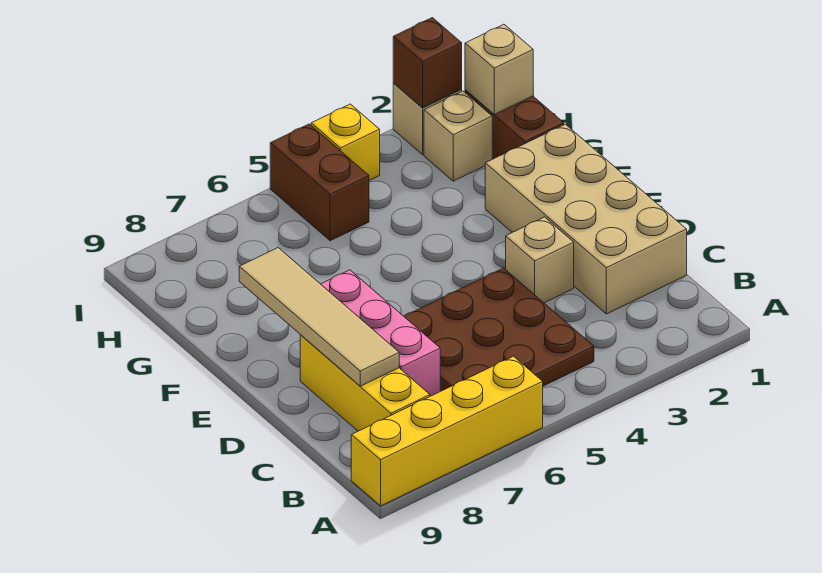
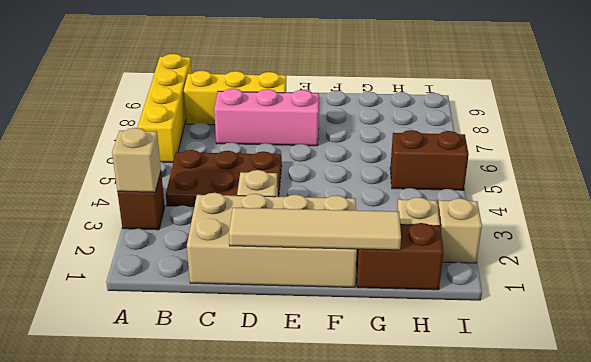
brown plate B4:D6 level 1 -> brown plate B4:D5 level 1
tan tile C8:F8 level 2 -> tan tile D1:G1 level 2
tan brick H1 level 2 -> tan brick A3 level 2
brown brick I2 level 2 -> brown brick A3 level 1
yellow brick I4 level 1 -> none

